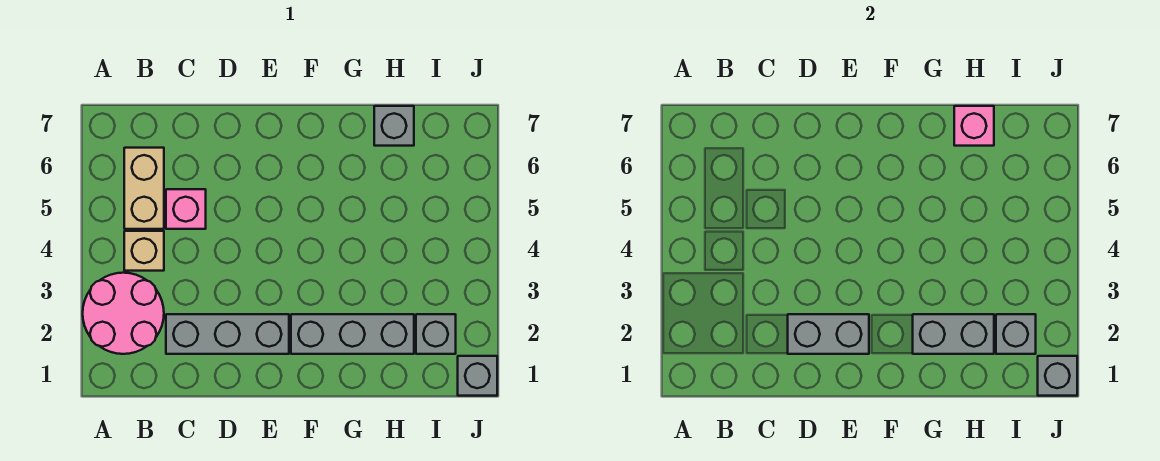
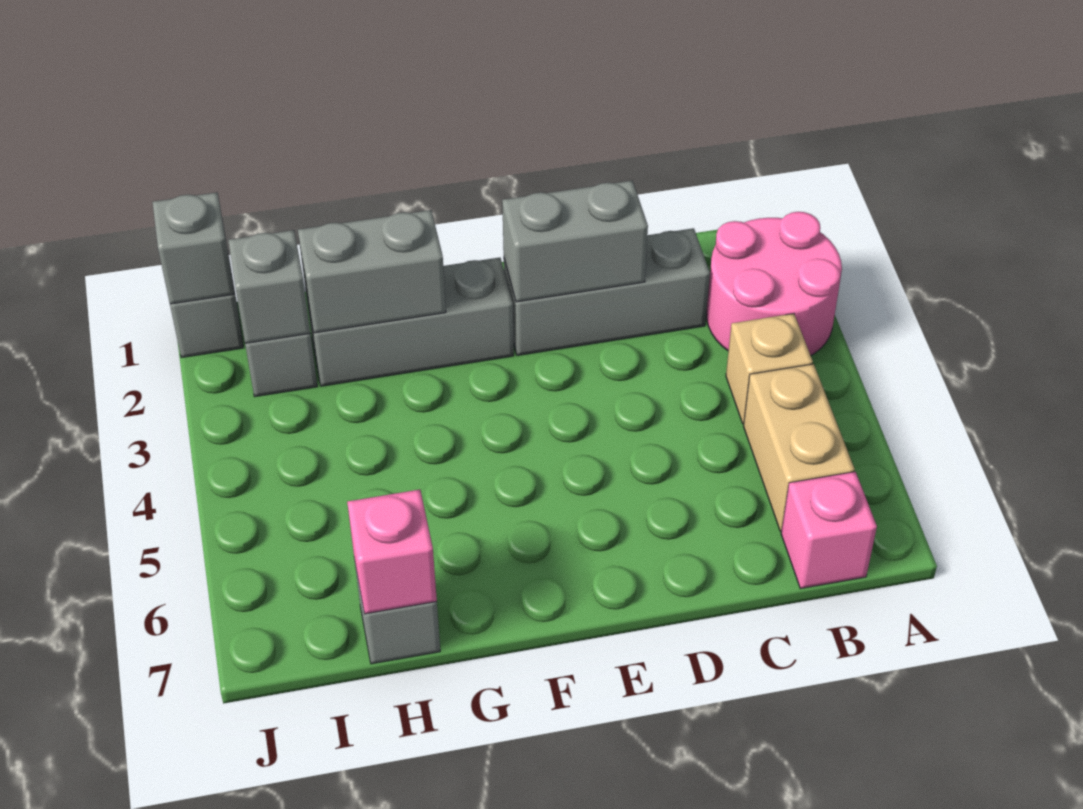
pink brick C5 level 1 -> pink brick B7 level 1

